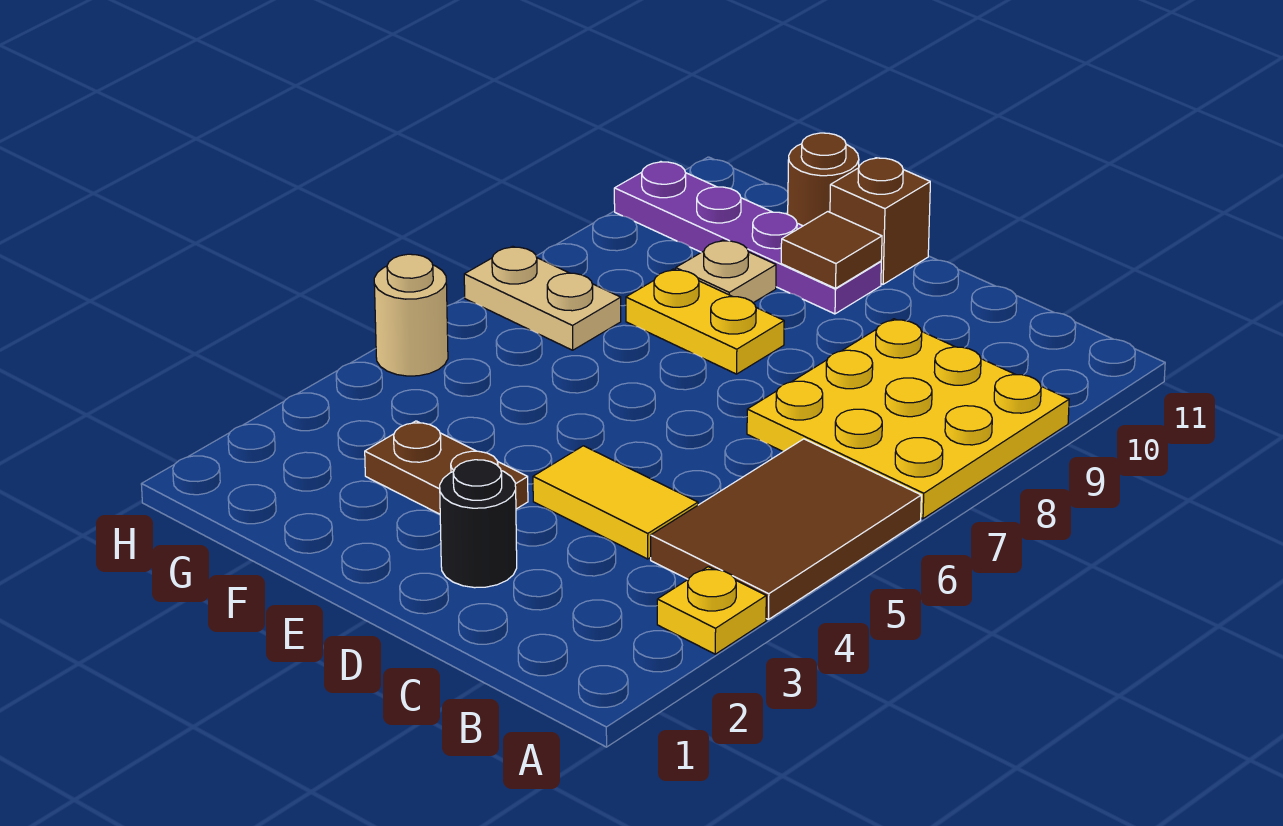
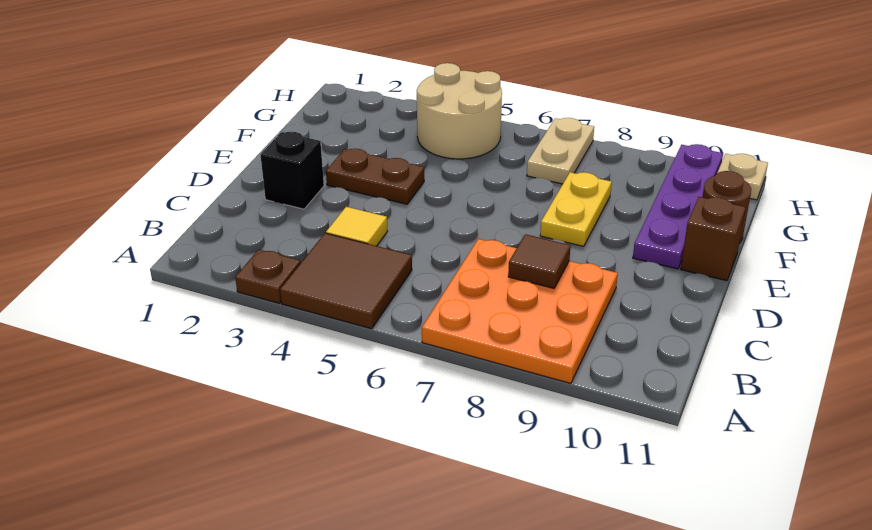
yellow plate A3 level 1 -> brown plate A3 level 1
brown tile A4:B6 level 1 -> brown tile A4:B5 level 1
yellow plate A7:C9 level 1 -> orange plate A7:C9 level 1
yellow tile C4:D4 level 1 -> yellow tile C4 level 1
black round brick D2 level 1 -> black brick D2 level 1
brown plate E3:F3 level 1 -> brown plate E3:E4 level 1
brown tile E10 level 2 -> brown tile C8 level 2
tan plate F9 level 1 -> tan plate H11 level 1
tan round brick H5 level 1 -> tan round brick G4:H5 level 1

